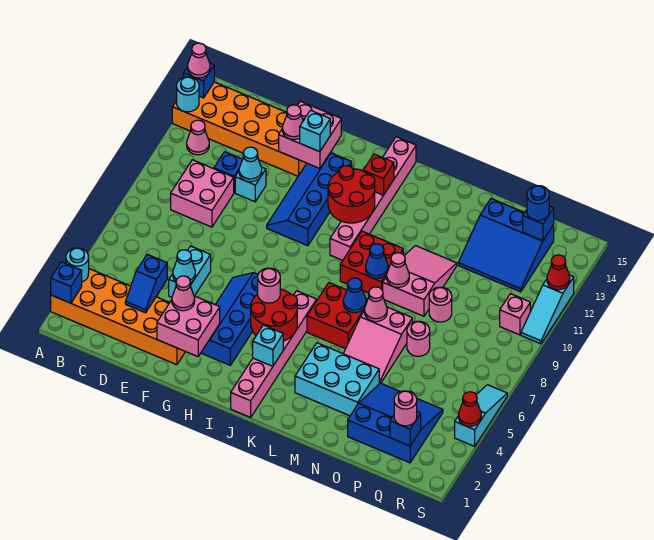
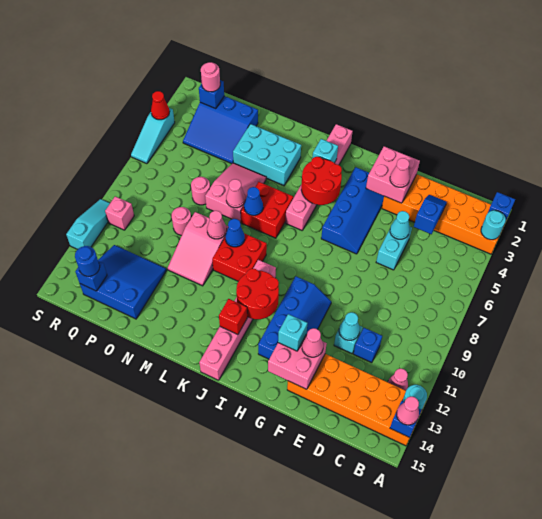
pink brick C9:D10 level 1 -> none
pink round brick I5 level 3 -> none
red cone S12 level 2 -> none

